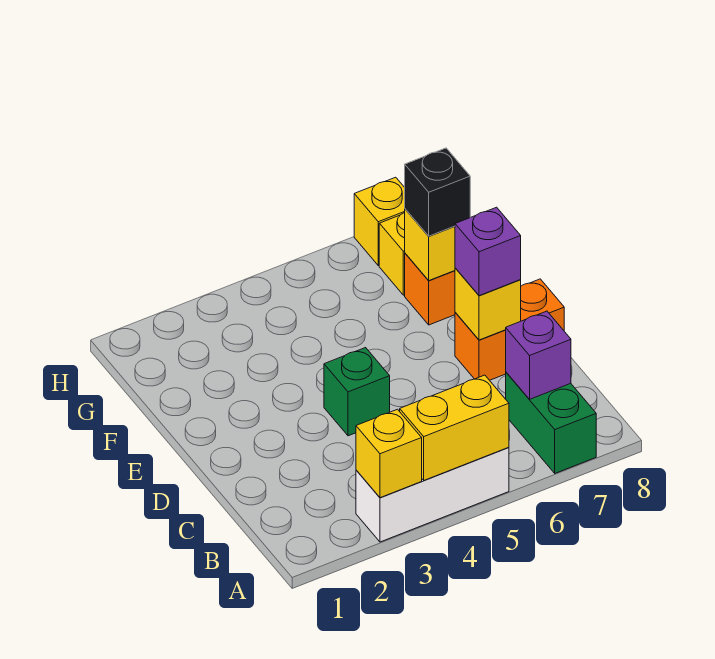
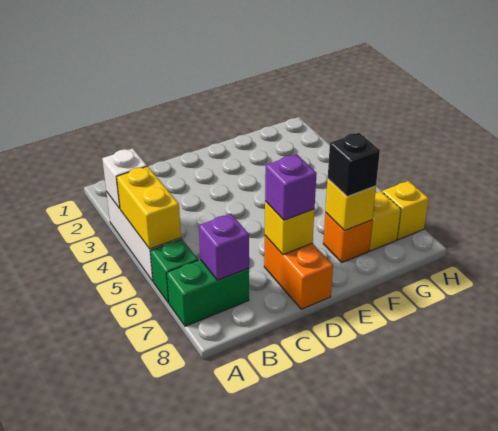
yellow brick A3 level 2 -> white brick A3 level 2
green brick D4 level 1 -> green brick A6 level 1

